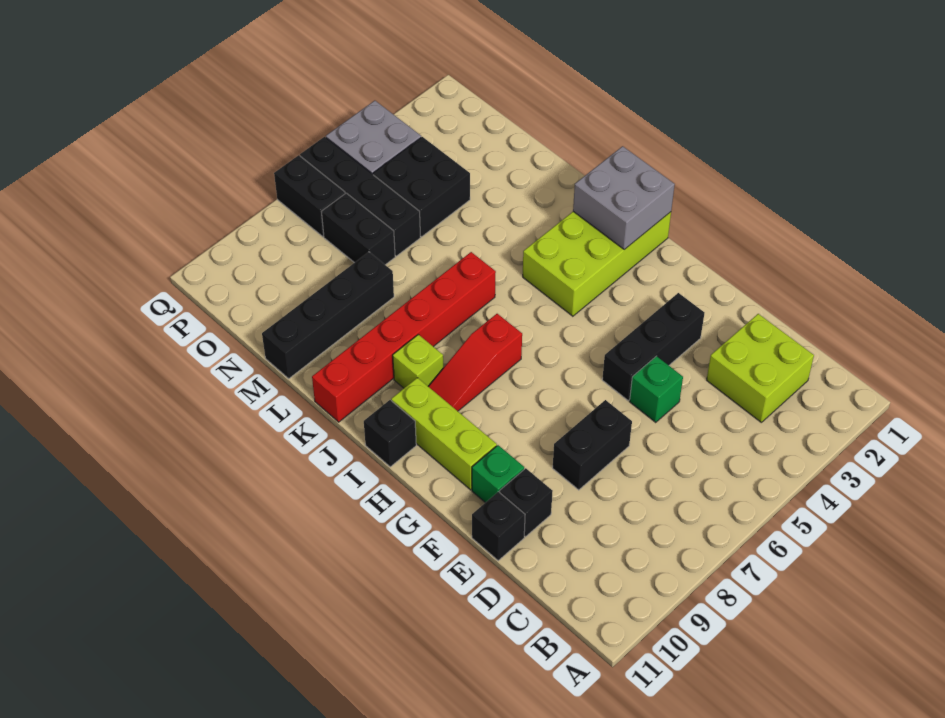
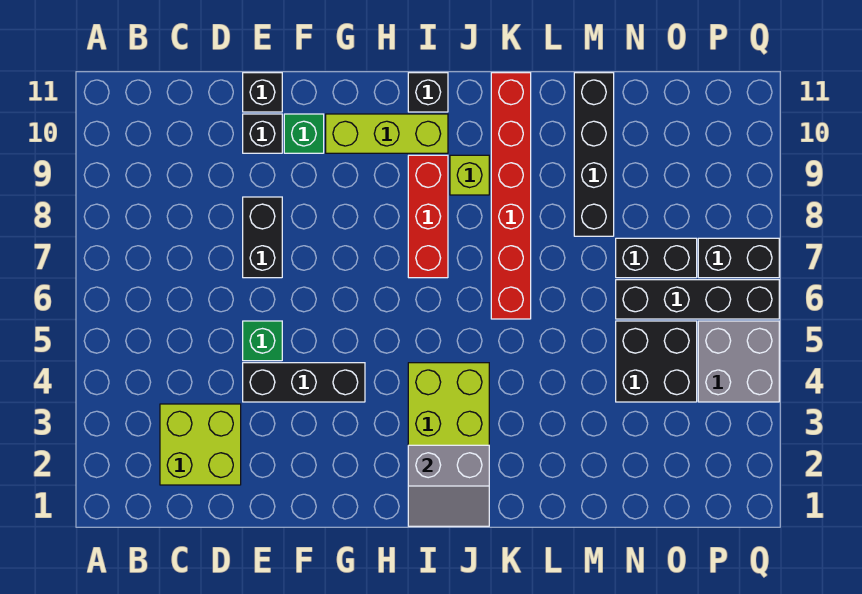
black brick F3:F5 level 1 -> black brick E4:G4 level 1
grey brick I1:J2 level 2 -> grey slope I1:J2 level 2 top 2
red slope I7:I9 level 1 top 7 -> red brick I7:I9 level 1

